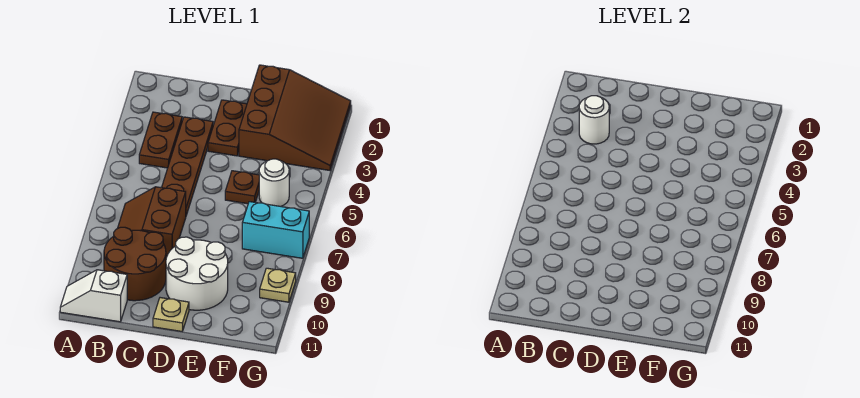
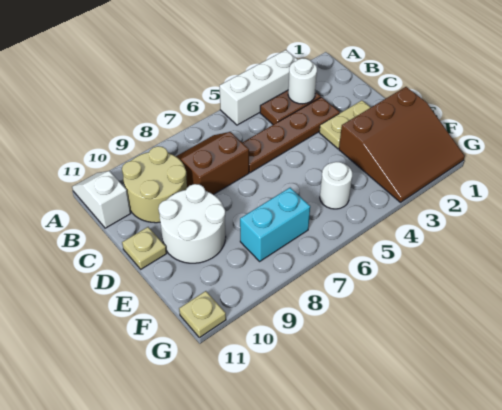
none -> white brick A3:A5 level 1
brown round brick B9:C10 level 1 -> tan round brick B9:C10 level 1
brown plate D2:D3 level 1 -> tan plate D2:D3 level 1
brown plate E5 level 1 -> none
cyan brick F7:G7 level 1 -> cyan brick F7:F8 level 1
tan plate G9 level 1 -> tan plate G11 level 1

